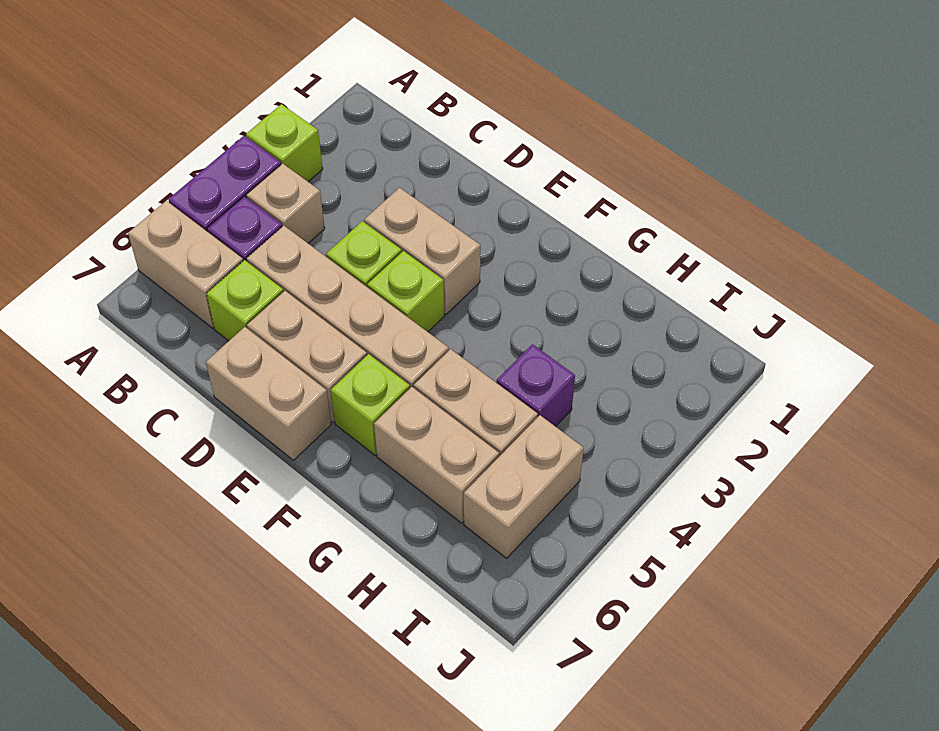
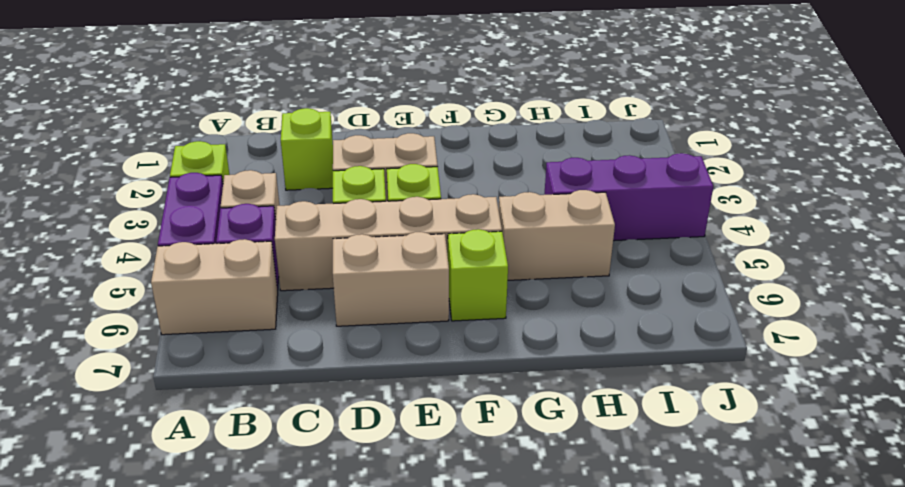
lime brick C6 level 1 -> lime brick C2 level 1
tan brick D7:E7 level 1 -> none
tan brick G6:H6 level 1 -> none
purple brick H4 level 1 -> purple brick H4:J4 level 1
tan brick I5:I6 level 1 -> none

